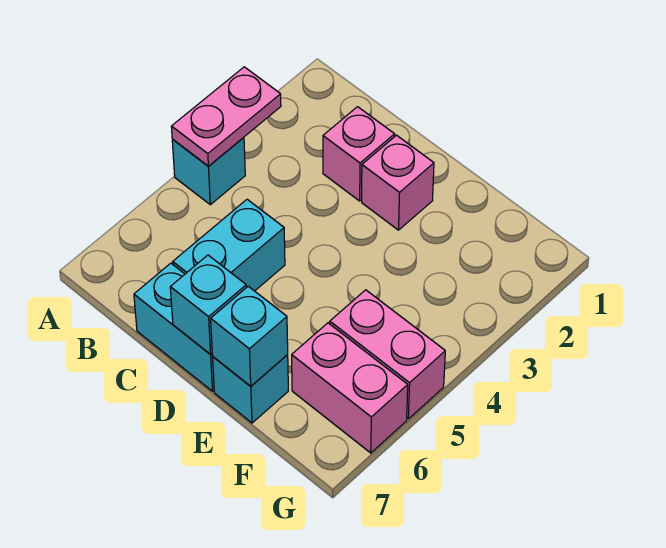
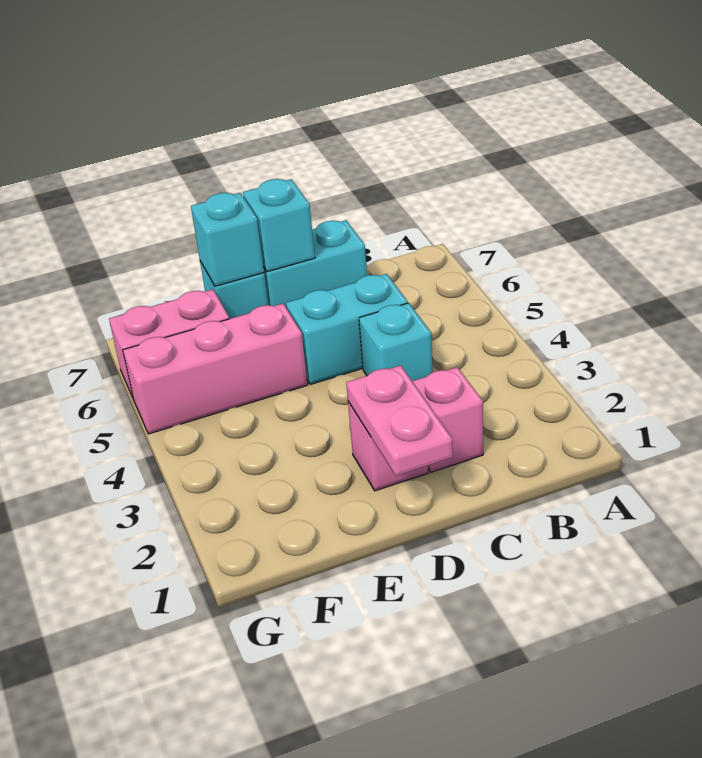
pink plate A3:A4 level 2 -> pink plate D1:D2 level 2
cyan brick A4 level 1 -> cyan brick C4 level 1
cyan brick C5:C6 level 1 -> cyan brick C5:D5 level 1
pink brick F5:G5 level 1 -> pink brick E5:G5 level 1

